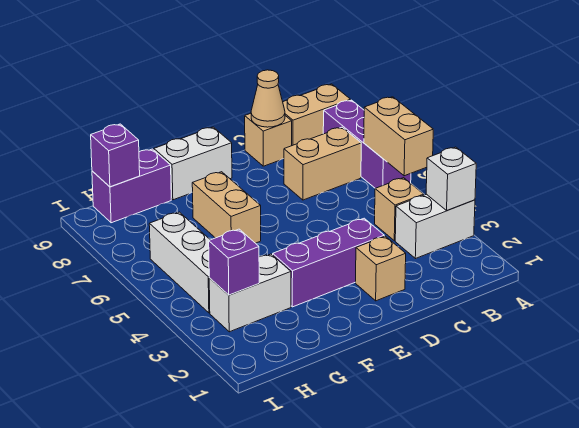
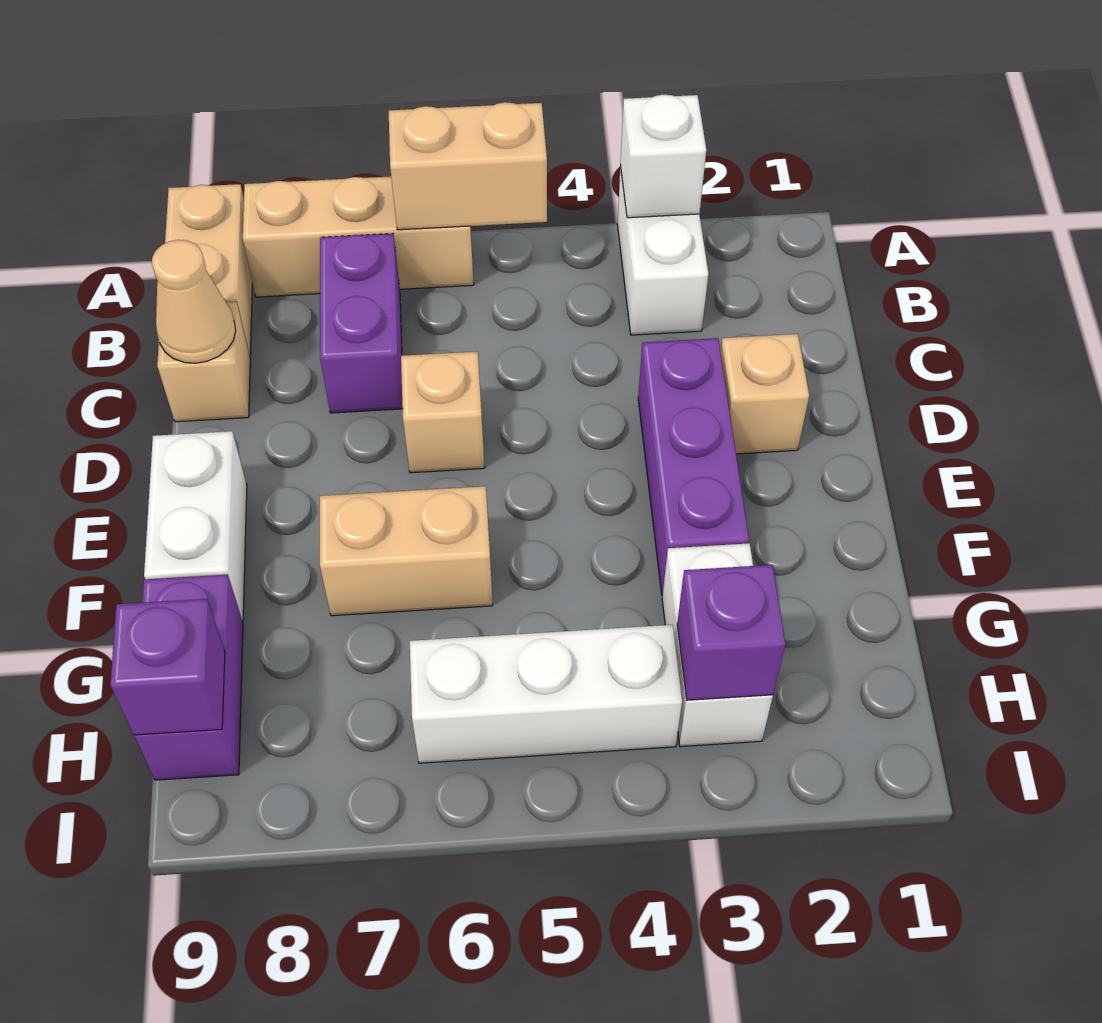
purple brick A6:A8 level 1 -> tan brick A6:A8 level 1
tan brick B4 level 1 -> tan brick D6 level 1
tan brick B7:C7 level 1 -> purple brick B7:C7 level 1

